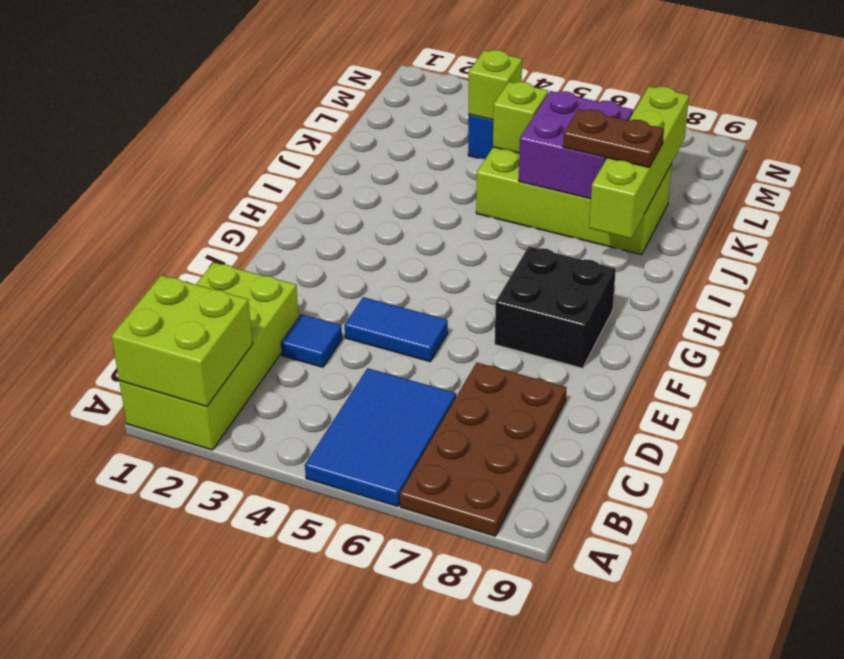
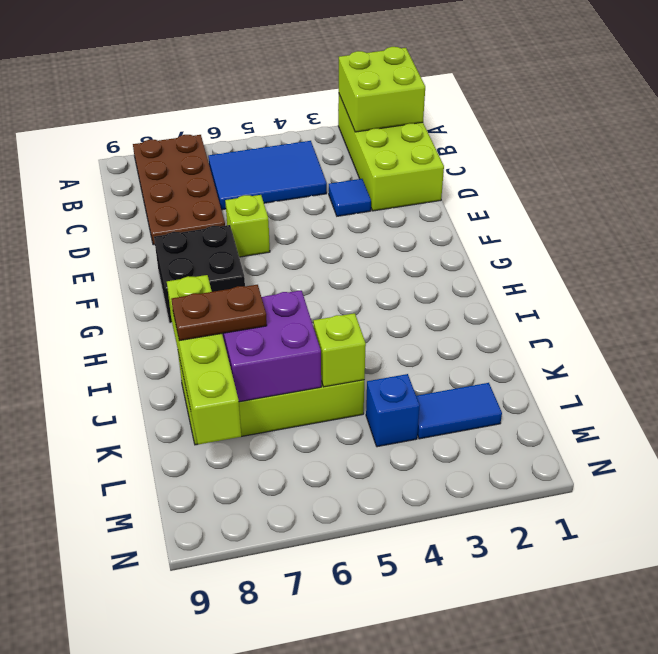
blue tile A5:C6 level 1 -> blue tile B4:C6 level 1
blue tile E4:E5 level 1 -> blue tile L2:L3 level 1
lime brick L4 level 2 -> lime brick E6 level 1

